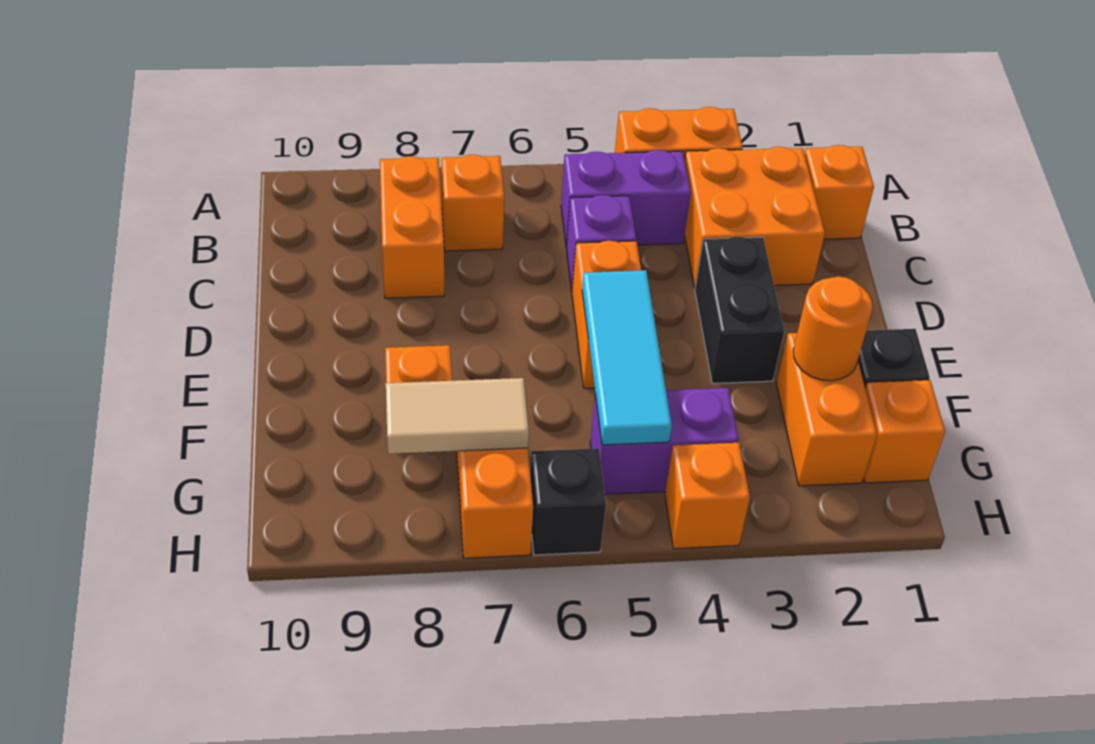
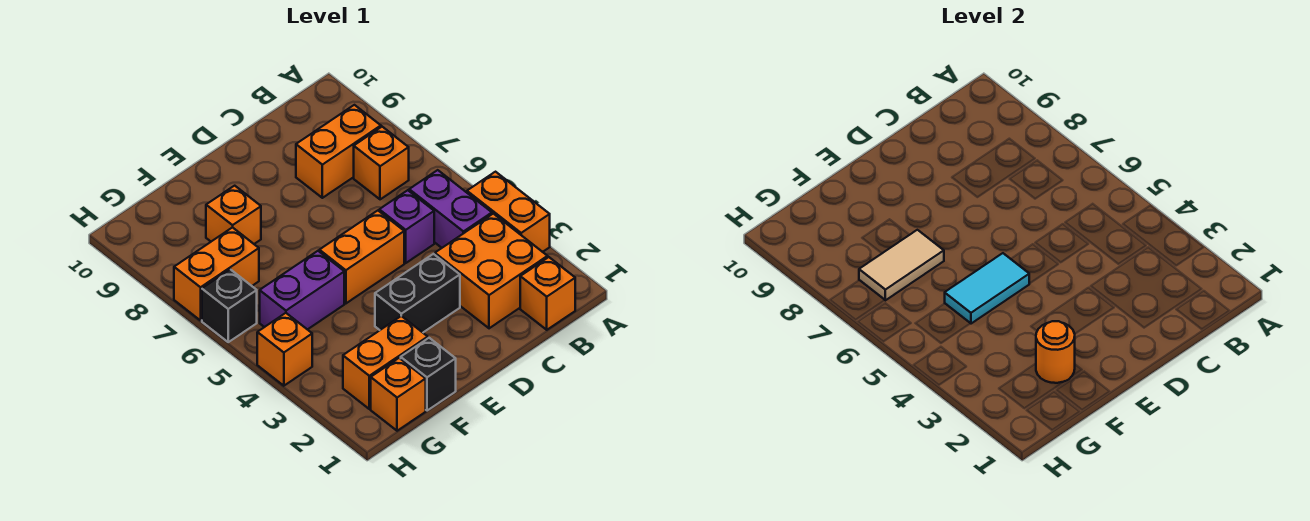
cyan tile E5:G5 level 2 -> cyan tile E5:F5 level 2
purple brick G4:G5 level 1 -> purple brick F5:G5 level 1
tan tile G7:G8 level 2 -> tan tile F7:G7 level 2

